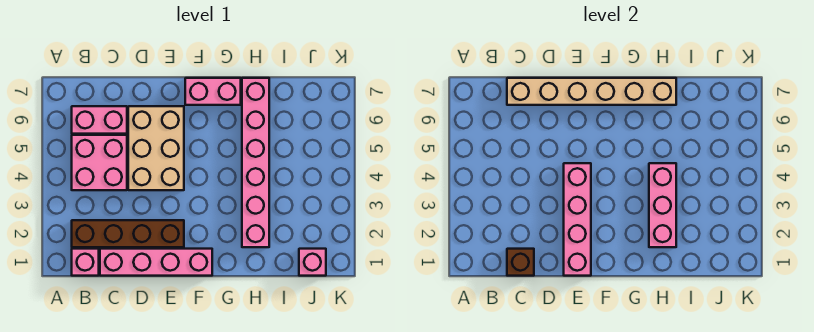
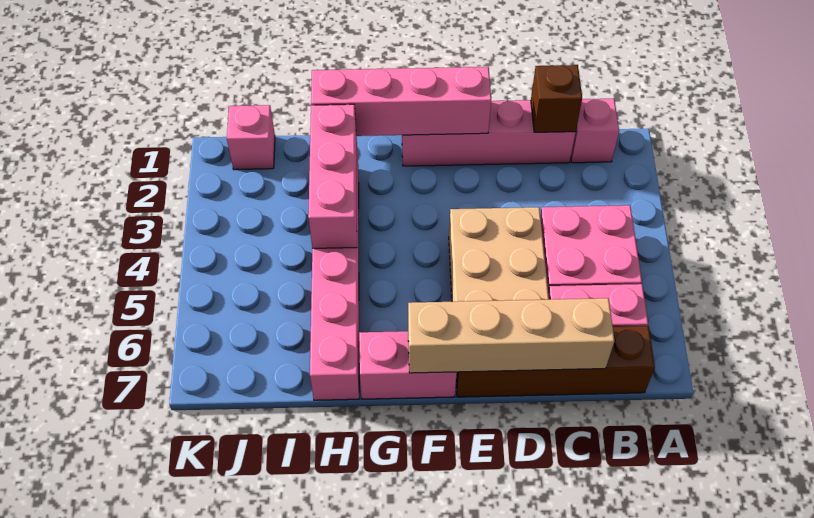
brown brick B2:E2 level 1 -> brown brick B7:E7 level 1
tan brick C7:H7 level 2 -> tan brick C7:F7 level 2
pink brick E1:E4 level 2 -> pink brick E1:H1 level 2

